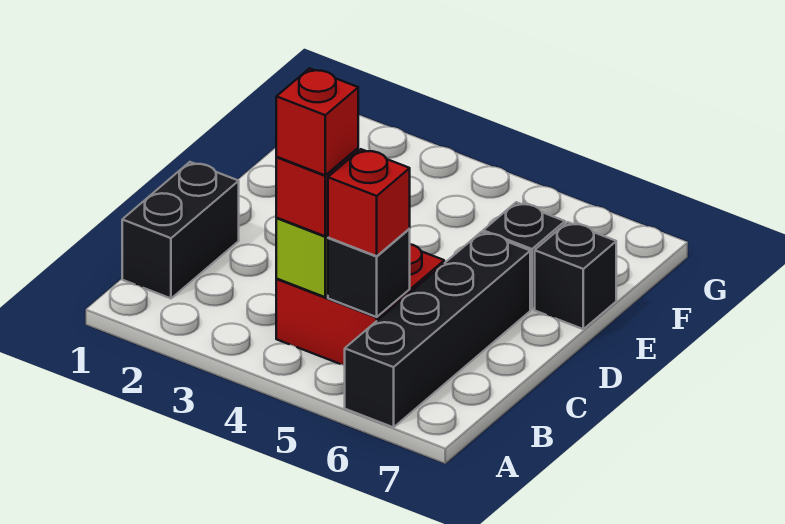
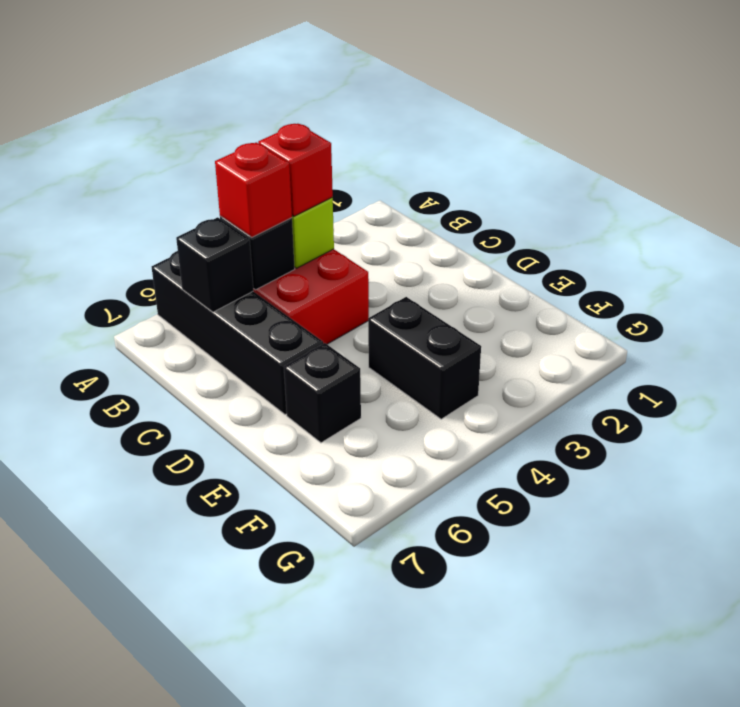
black brick B1:C1 level 1 -> black brick E4:F4 level 1
red brick B4 level 4 -> none
black brick E7 level 1 -> black brick B6 level 2

